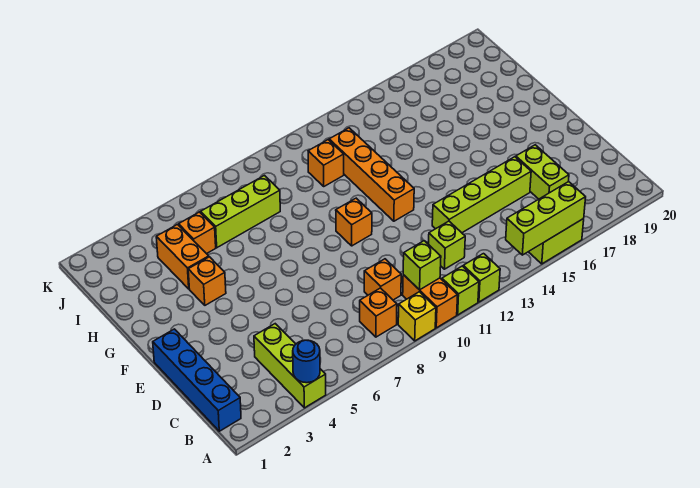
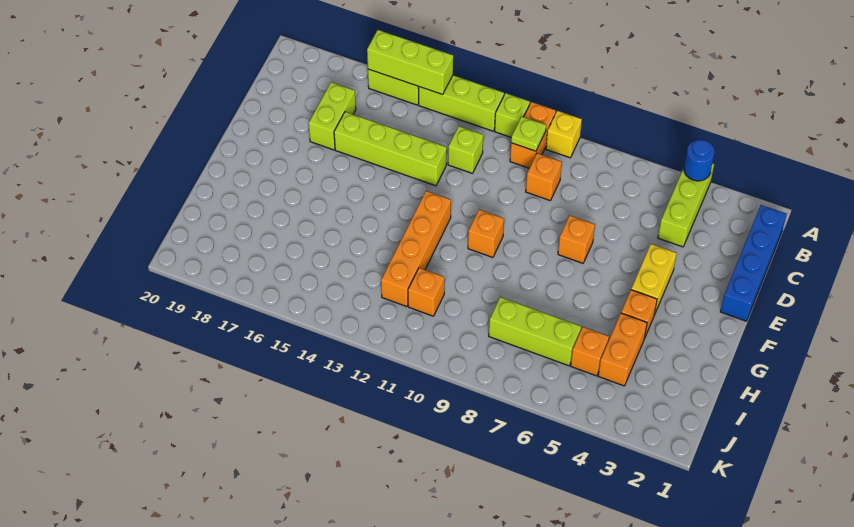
lime brick A12 level 1 -> lime brick A12:A14 level 1
orange brick B8 level 1 -> orange brick E7 level 1
lime brick B10 level 2 -> lime plate B10 level 2
none -> yellow brick E4:F4 level 1

